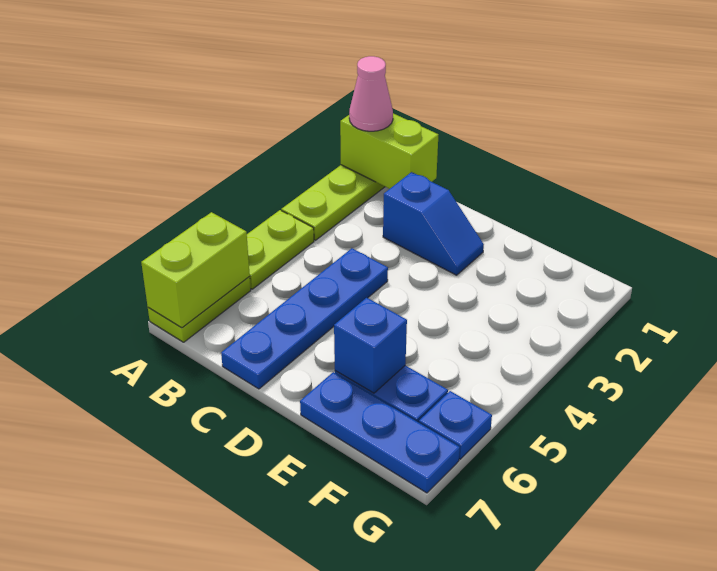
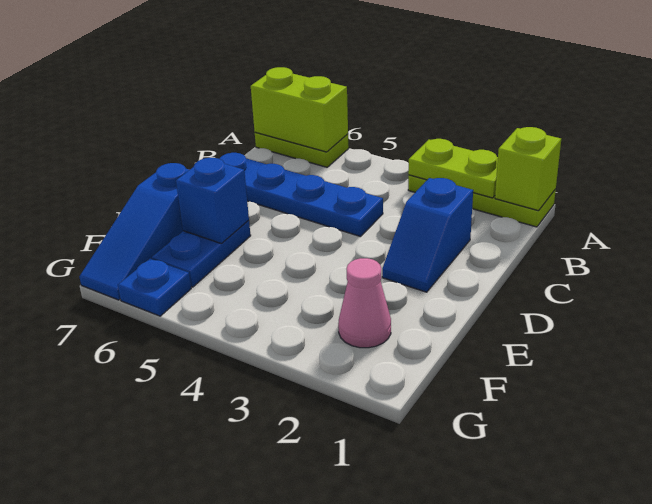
lime brick A1:B1 level 2 -> lime brick A1 level 2
pink cone A1 level 3 -> pink cone F2 level 1
lime plate A4:A5 level 1 -> lime plate A2:A3 level 2
blue plate E7:G7 level 1 -> blue slope E7:G7 level 1 top E

